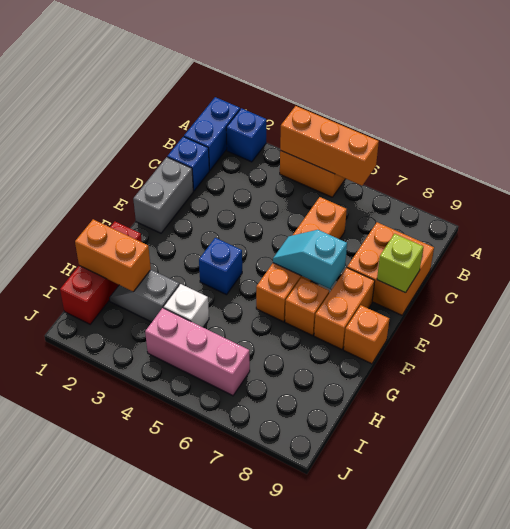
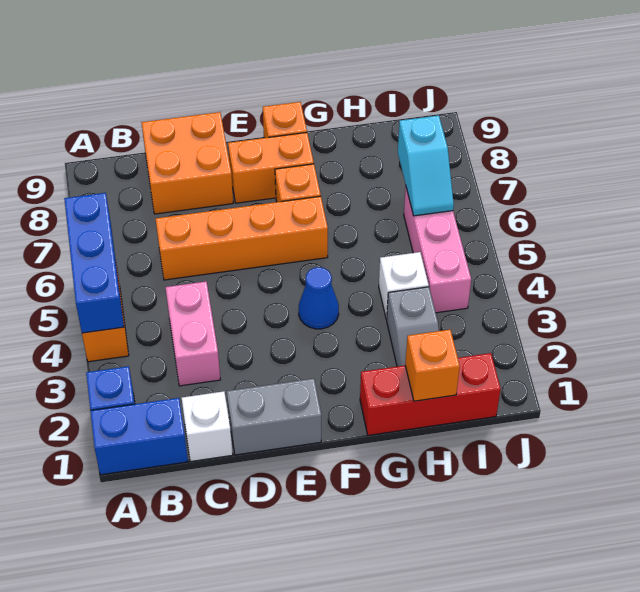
orange brick A4:A6 level 2 -> blue brick A4:A6 level 2
blue brick C1 level 1 -> white brick C1 level 1
none -> pink brick C3:C4 level 1
lime brick D9 level 2 -> none
cyan slope E6:E7 level 2 top 7 -> cyan slope I6:I7 level 2 top 7
blue brick F4 level 1 -> blue cone F4 level 1
orange brick H1:H2 level 2 -> orange brick H1 level 2

